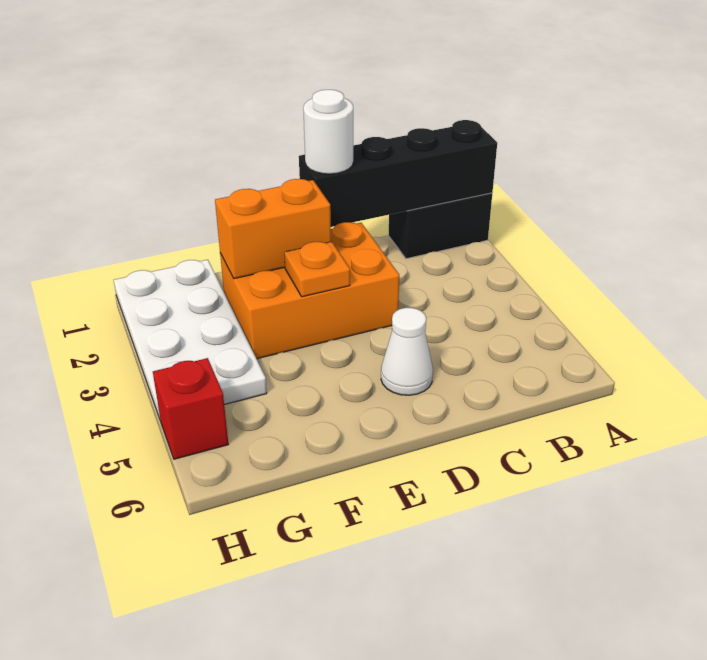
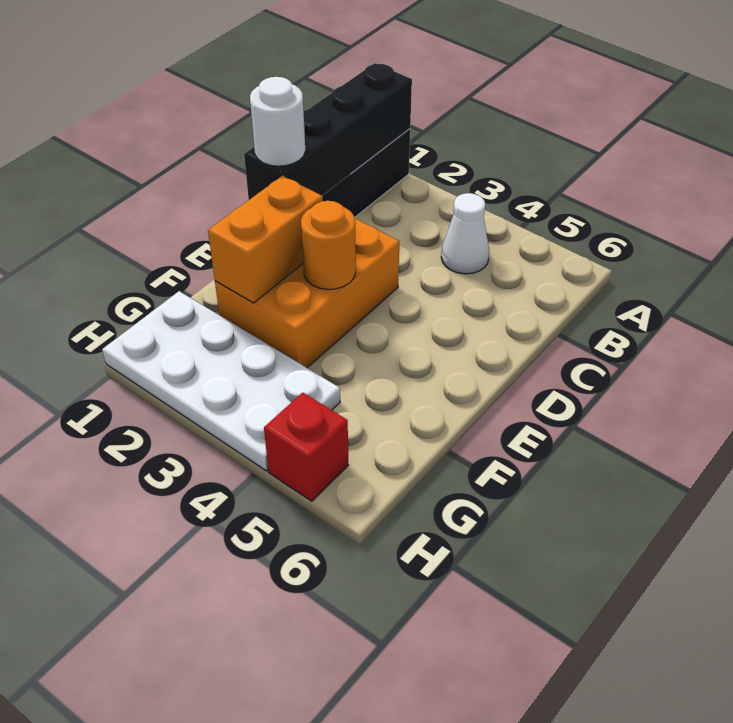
white cone D5 level 1 -> white cone B4 level 1
orange plate E3 level 2 -> orange round brick E3 level 2

